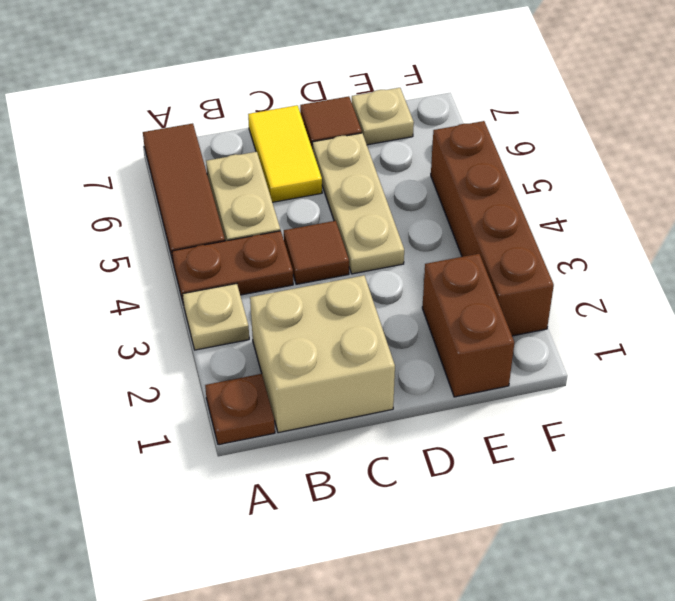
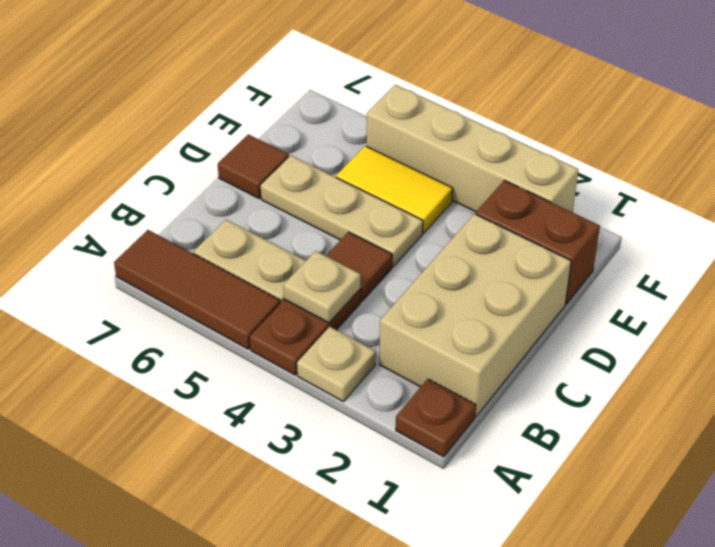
tan brick B1:C2 level 1 -> tan brick B1:D2 level 1
yellow tile C6:C7 level 1 -> yellow tile E4:E5 level 1
tan plate E7 level 1 -> tan plate B4 level 2
brown brick F2:F5 level 1 -> tan brick F2:F5 level 1

